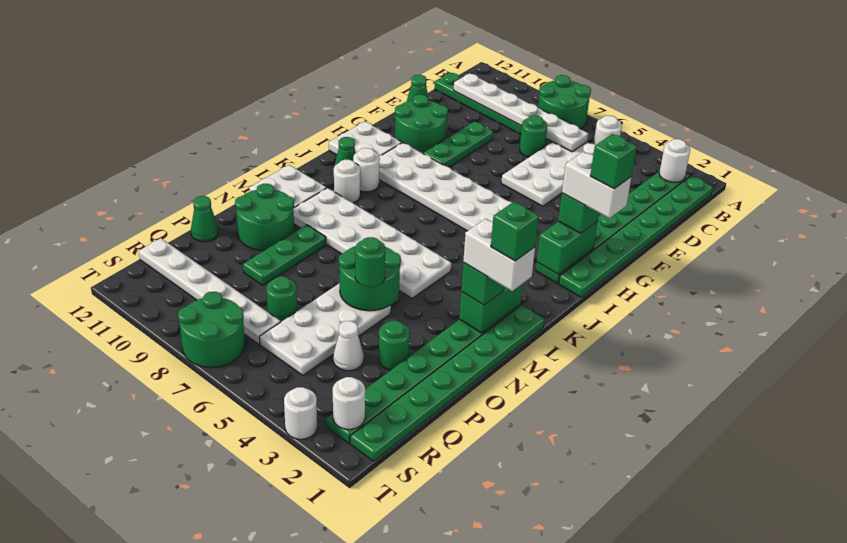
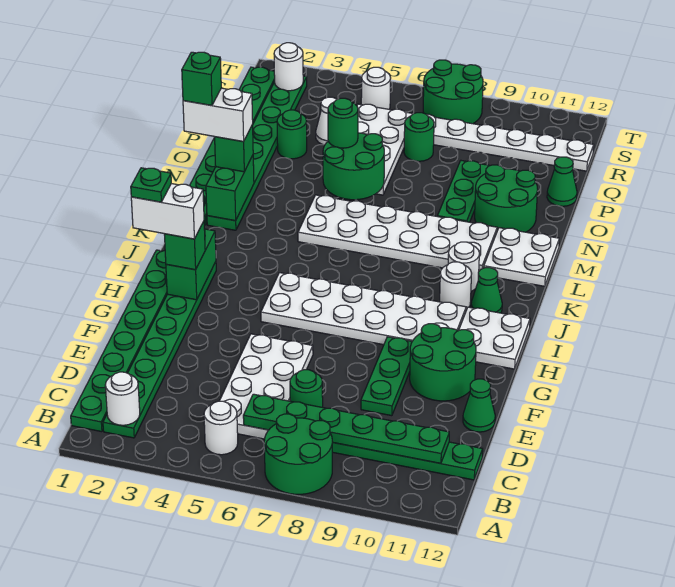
white plate C6:C11 level 2 -> green plate C6:C11 level 2
green brick H1 level 5 -> green plate H1 level 5
white round brick T3 level 1 -> white round brick S5 level 1

